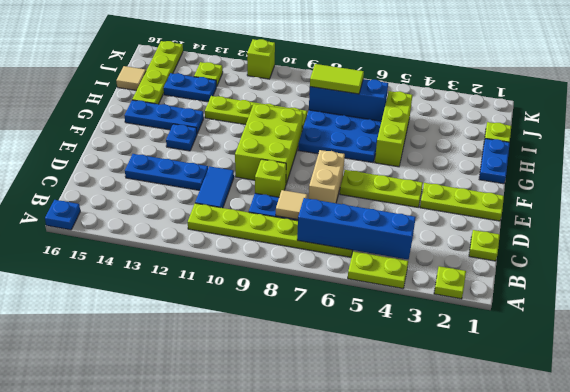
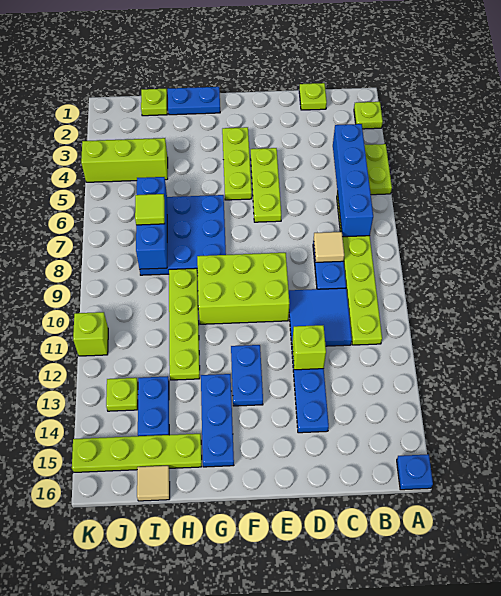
blue tile C11:D11 level 1 -> blue tile C10:D11 level 1
tan brick D7:E7 level 1 -> none
lime brick D9 level 1 -> lime brick D12 level 2
lime plate E1:E3 level 1 -> lime plate F3:F5 level 1
blue plate F13 level 1 -> blue plate F12:F13 level 1
lime brick G5:I5 level 1 -> lime brick I4:K4 level 1
lime tile I7:I8 level 3 -> lime tile I7 level 3

